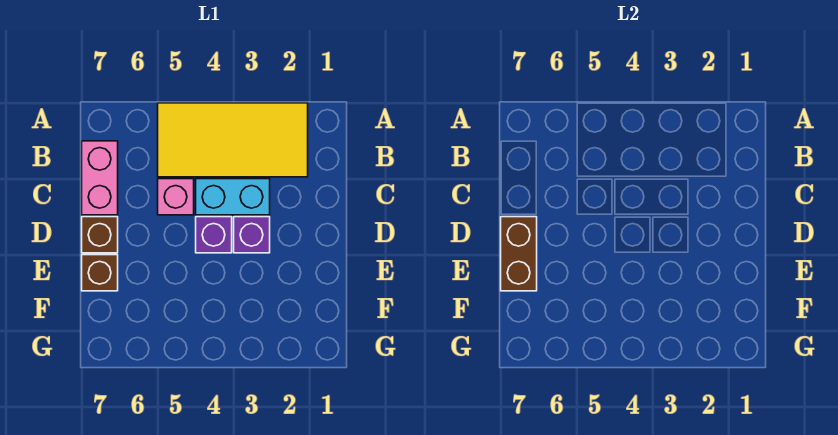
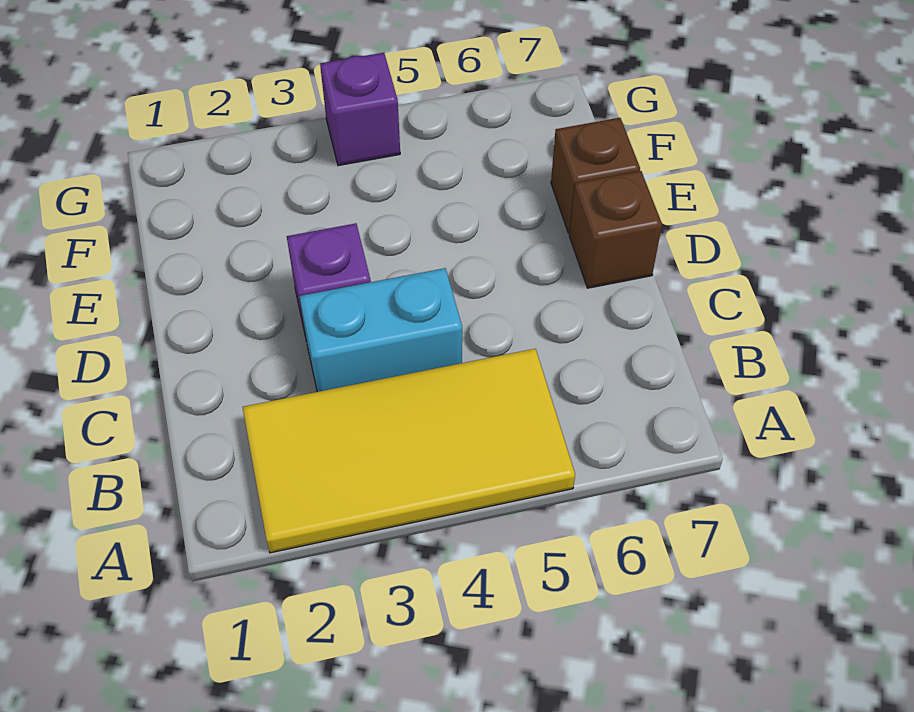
pink brick B7:C7 level 1 -> none
pink brick C5 level 1 -> none
purple brick D4 level 1 -> purple brick G4 level 1
brown brick D7:E7 level 2 -> none

